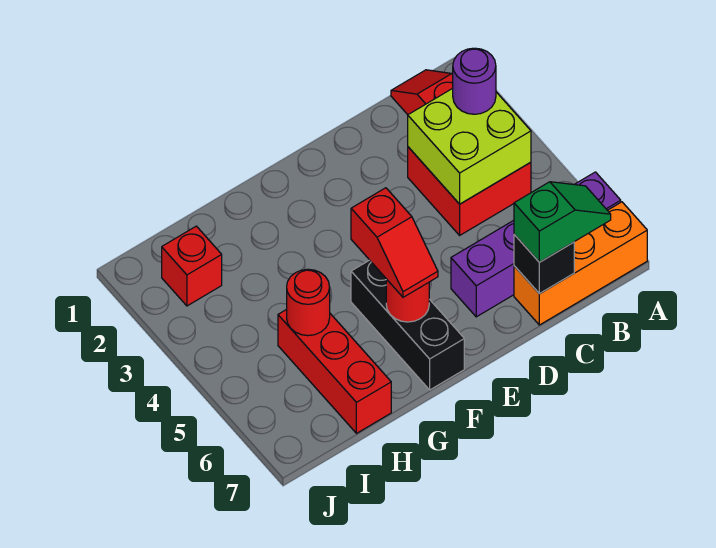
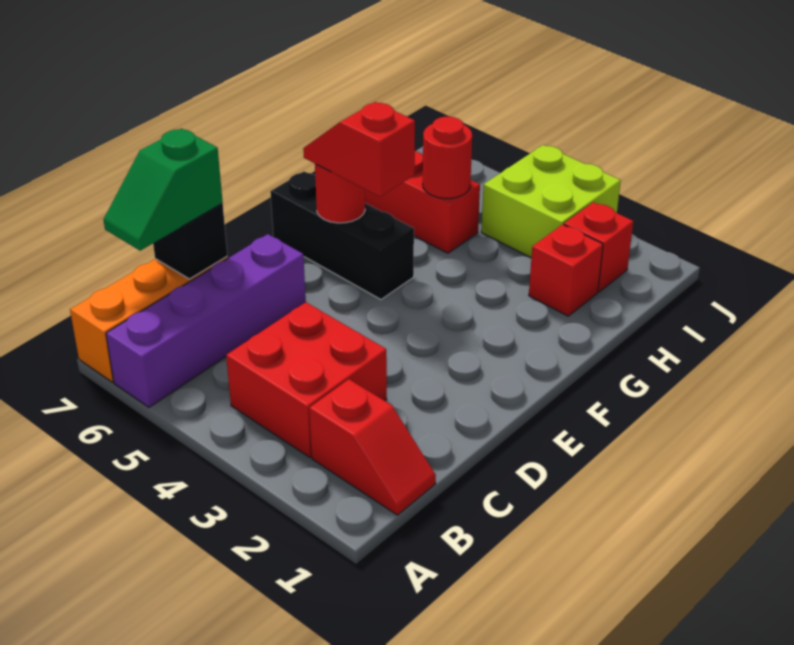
lime brick B3:C4 level 2 -> lime brick I3:J4 level 1
purple round brick B3 level 3 -> none
none -> red brick H2 level 1

